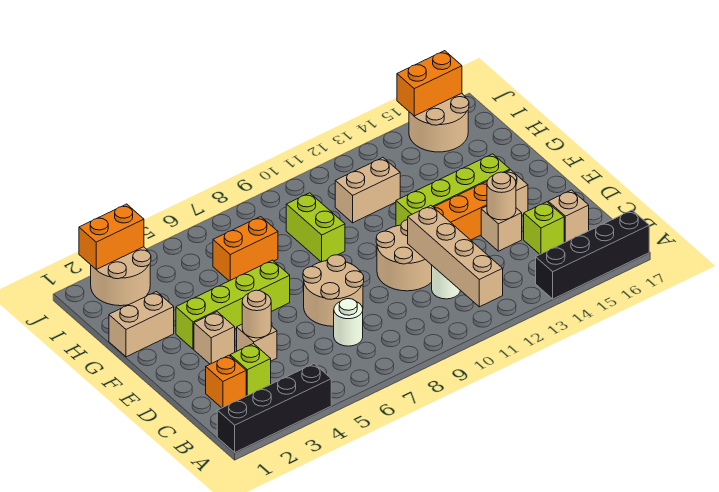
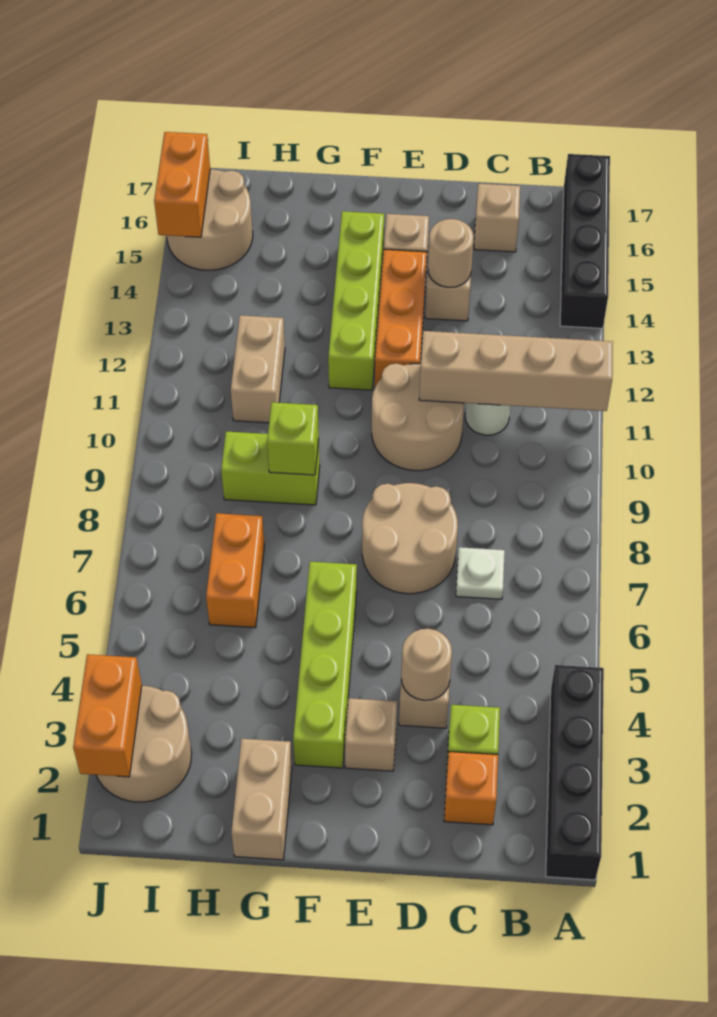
white round brick C7 level 1 -> white plate C7 level 1
lime brick C15 level 1 -> lime brick G9 level 2

